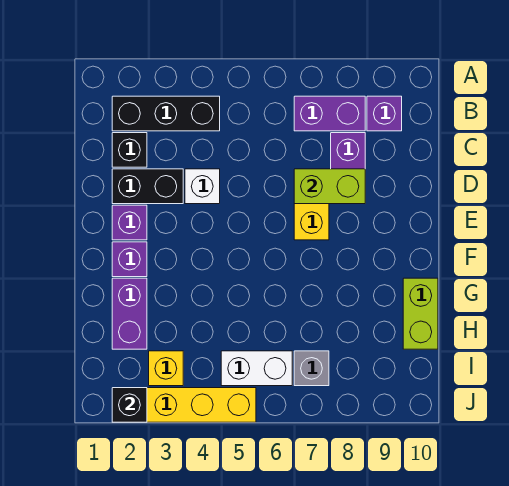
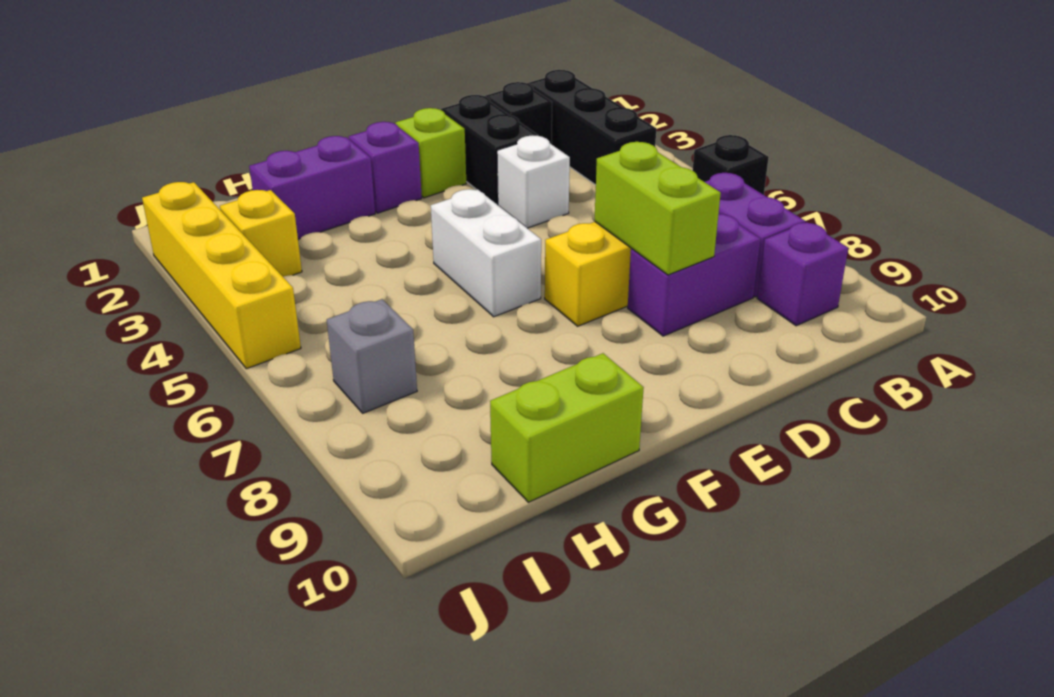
purple brick E2 level 1 -> lime brick E2 level 1
white brick I5:I6 level 1 -> white brick F5:F6 level 1
black brick J2 level 2 -> black brick A6 level 1

